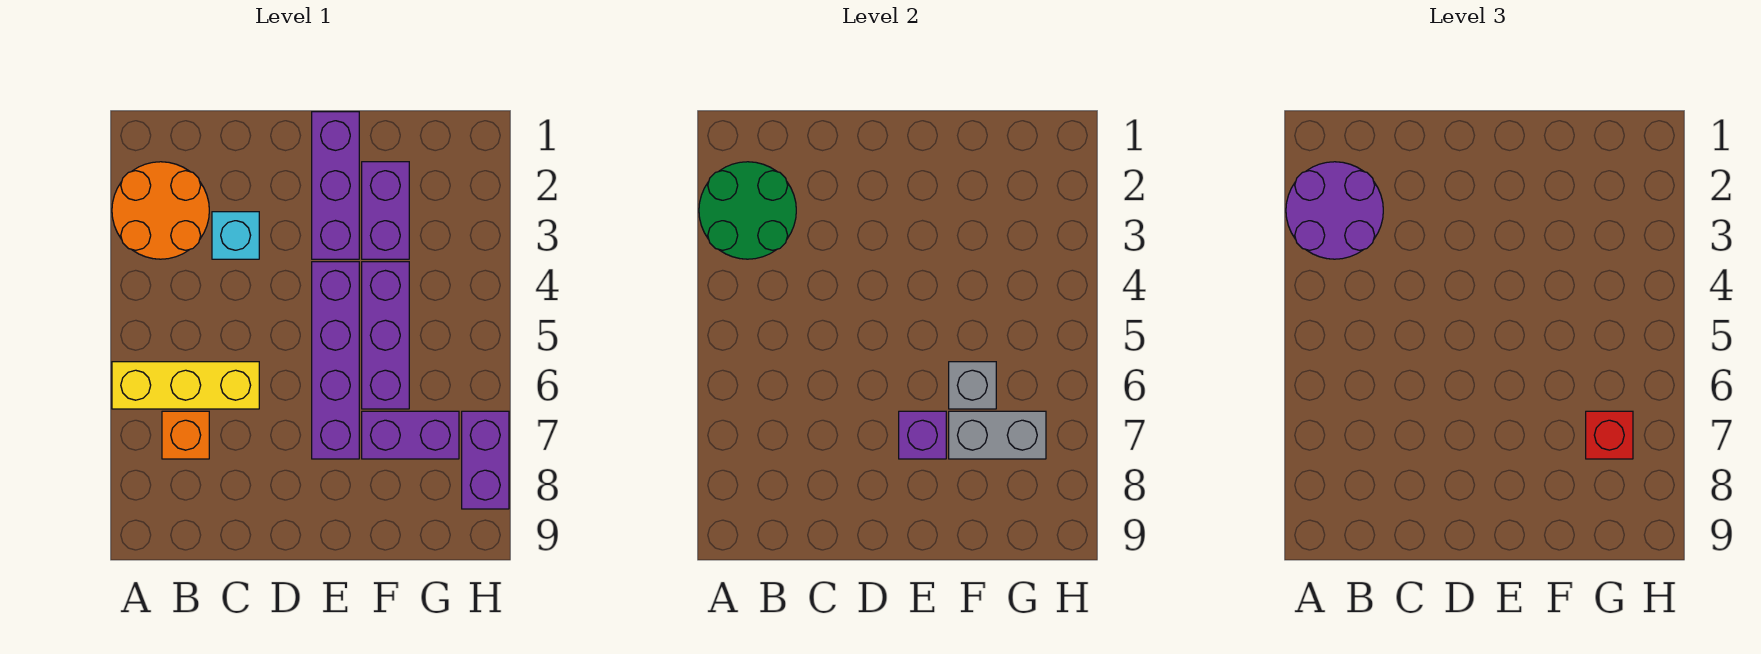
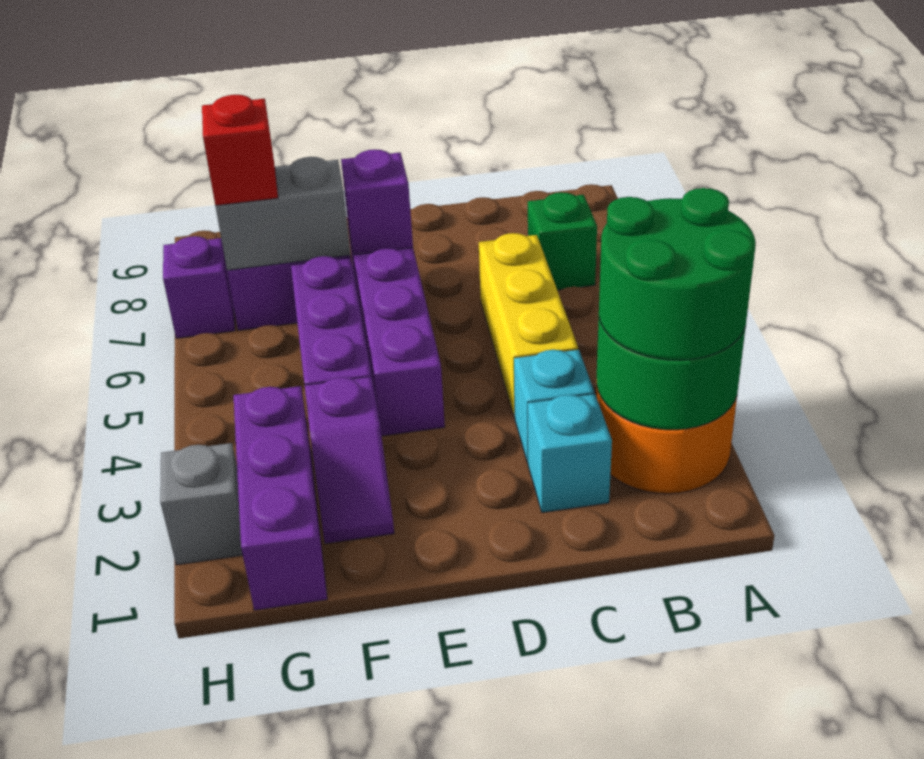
purple round brick A2:B3 level 3 -> green round brick A2:B3 level 3
yellow brick A6:C6 level 1 -> yellow brick C4:C6 level 1
orange brick B7 level 1 -> green brick B7 level 1
none -> cyan brick C2 level 1
purple brick E1:E3 level 1 -> purple brick G1:G3 level 1
purple brick F2:F3 level 1 -> purple slope F2:F3 level 1 top 3
grey brick F6 level 2 -> grey brick H2 level 1
purple brick H7:H8 level 1 -> purple brick H7 level 1

